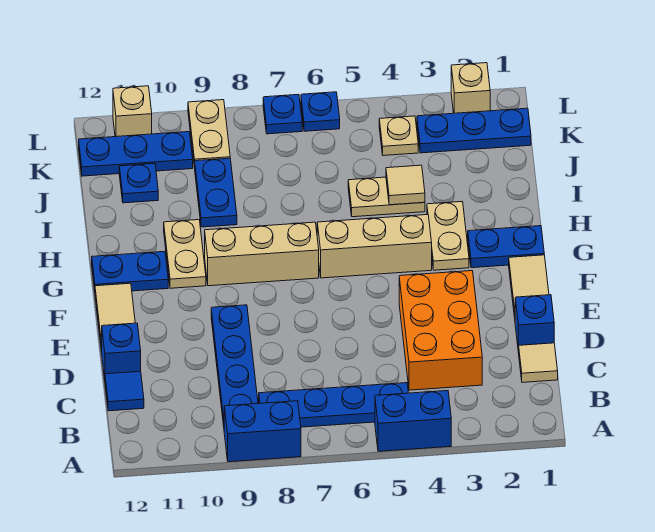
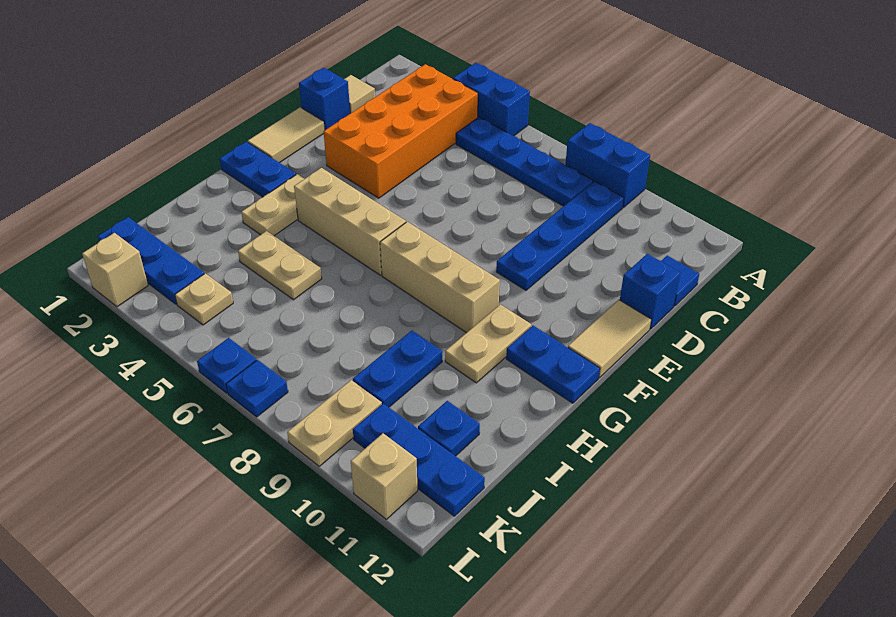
orange brick C3:E4 level 1 -> orange brick B3:E4 level 1
tan tile I4 level 2 -> none

